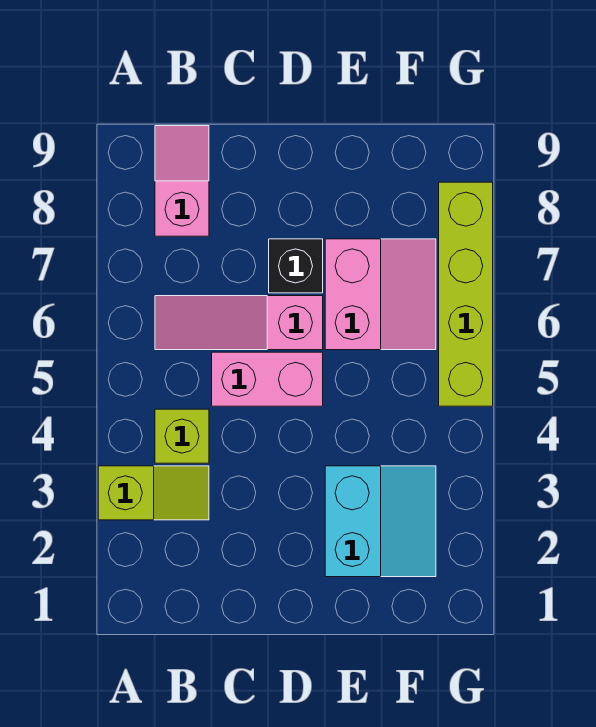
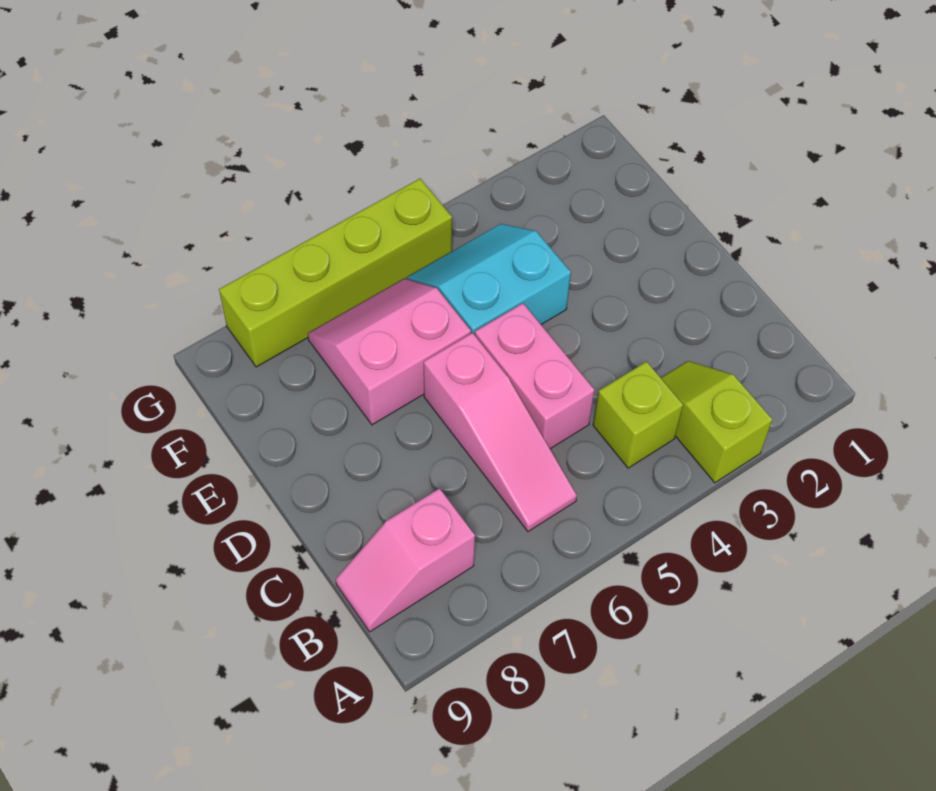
black brick D7 level 1 -> none
cyan slope E2:F3 level 1 top E -> cyan slope E4:F5 level 1 top E

